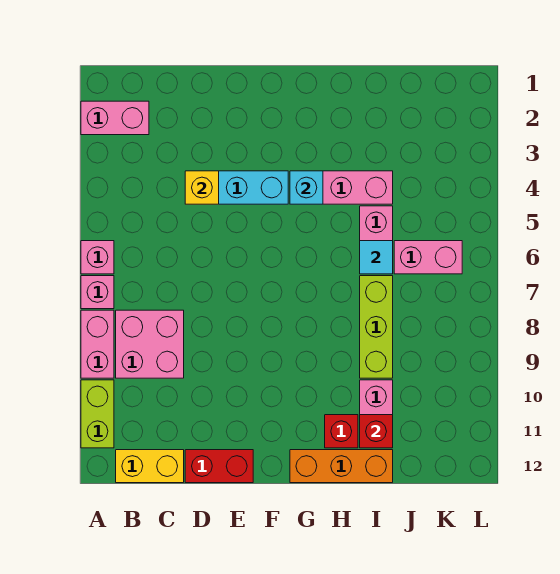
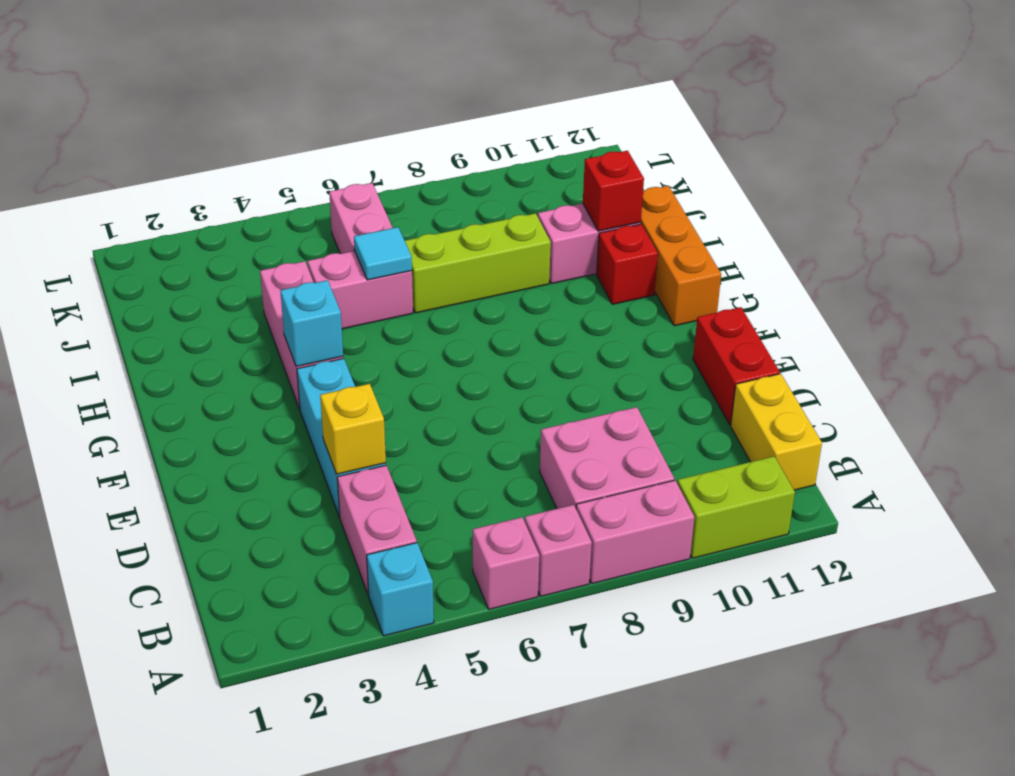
pink brick A2:B2 level 1 -> pink brick B4:C4 level 1
none -> cyan brick A4 level 1

